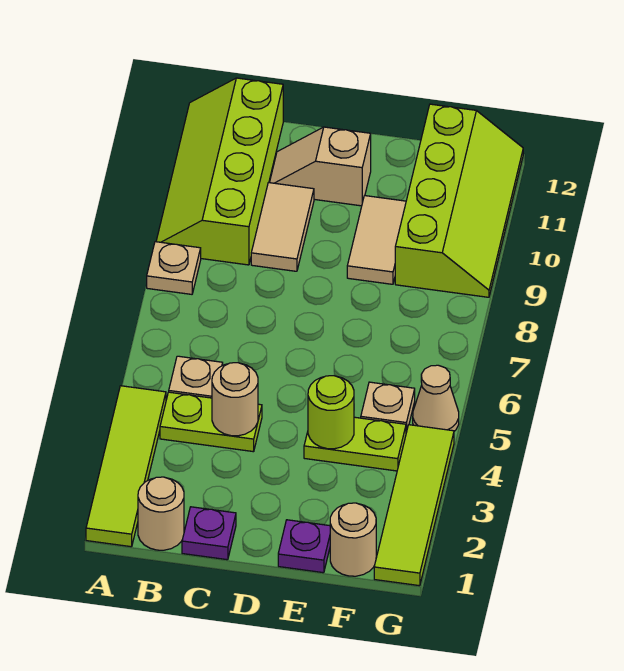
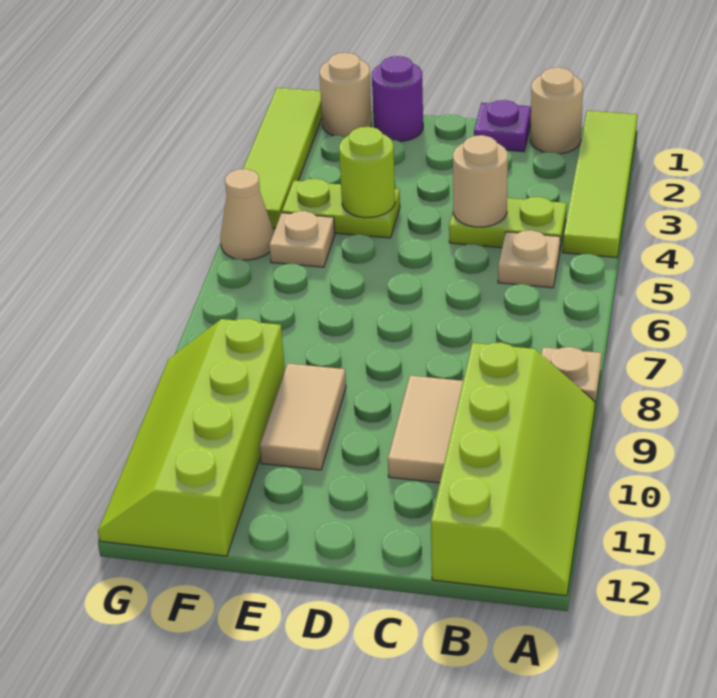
tan slope C11:D11 level 1 top D -> none
purple plate E1 level 1 -> purple round brick E1 level 1

